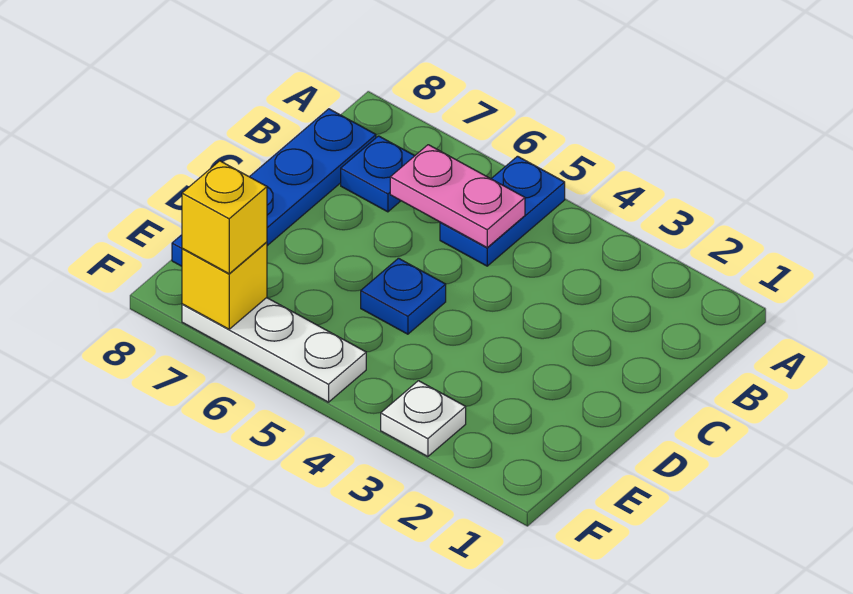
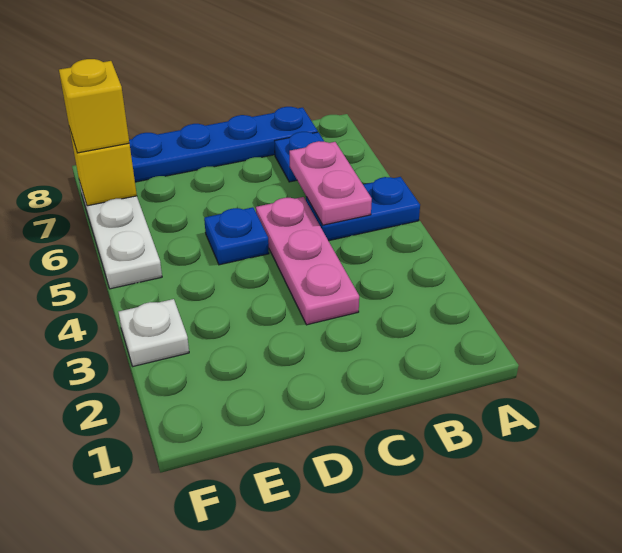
none -> pink plate C3:C5 level 1

